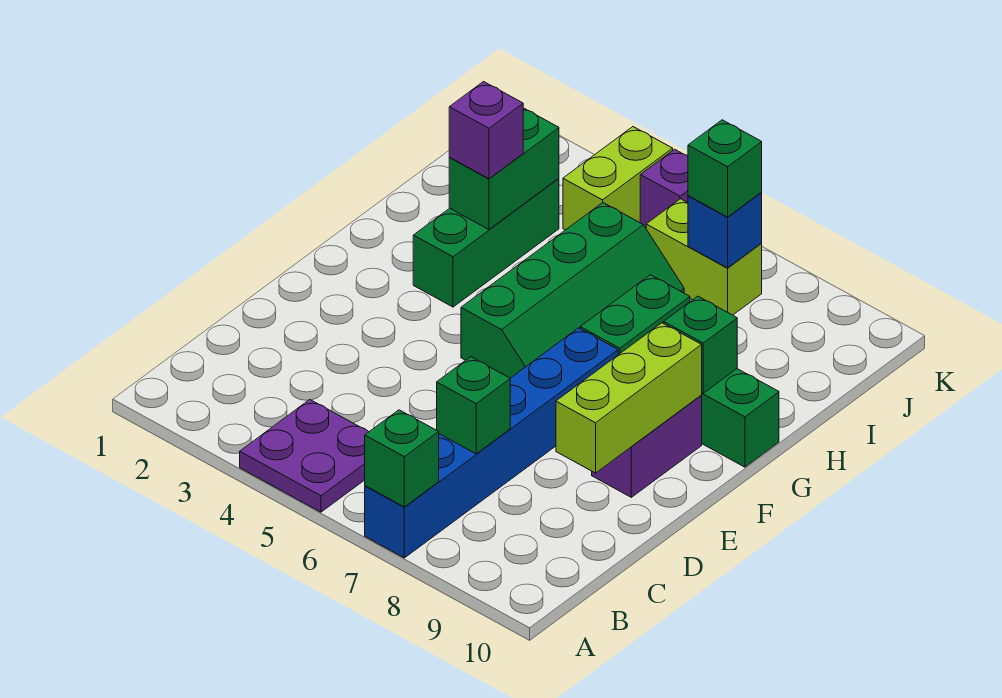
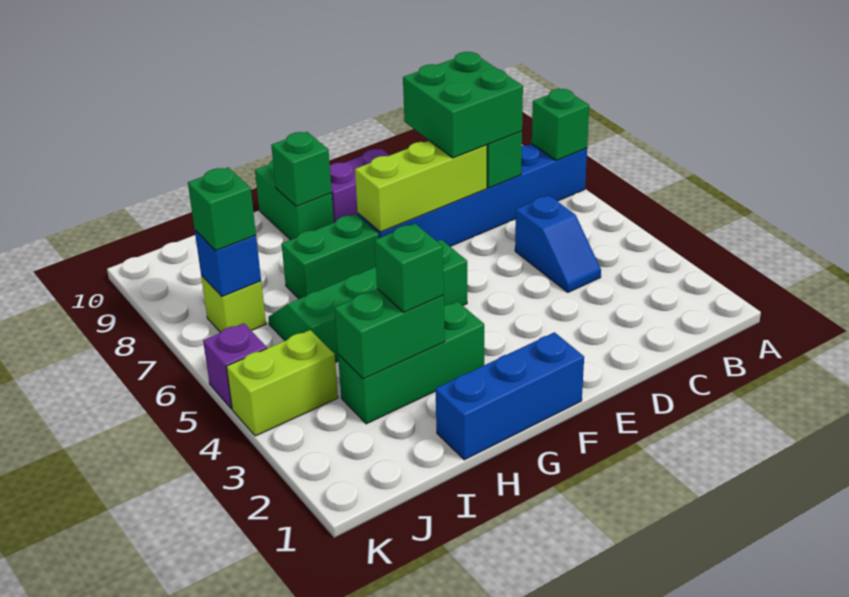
purple plate A4:B5 level 1 -> none
none -> blue slope C4:C5 level 1 top 5
none -> green brick C7:D8 level 3
lime brick D9:F9 level 2 -> lime brick D7:F7 level 2
none -> blue brick F1:H1 level 1
purple brick H3 level 3 -> green brick H3 level 3
lime brick J6:J7 level 1 -> lime brick J7 level 1

